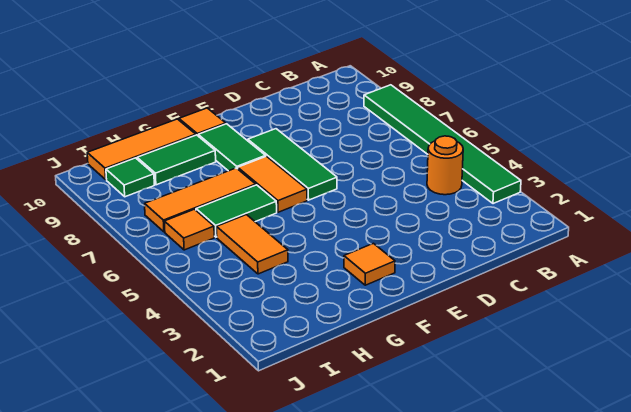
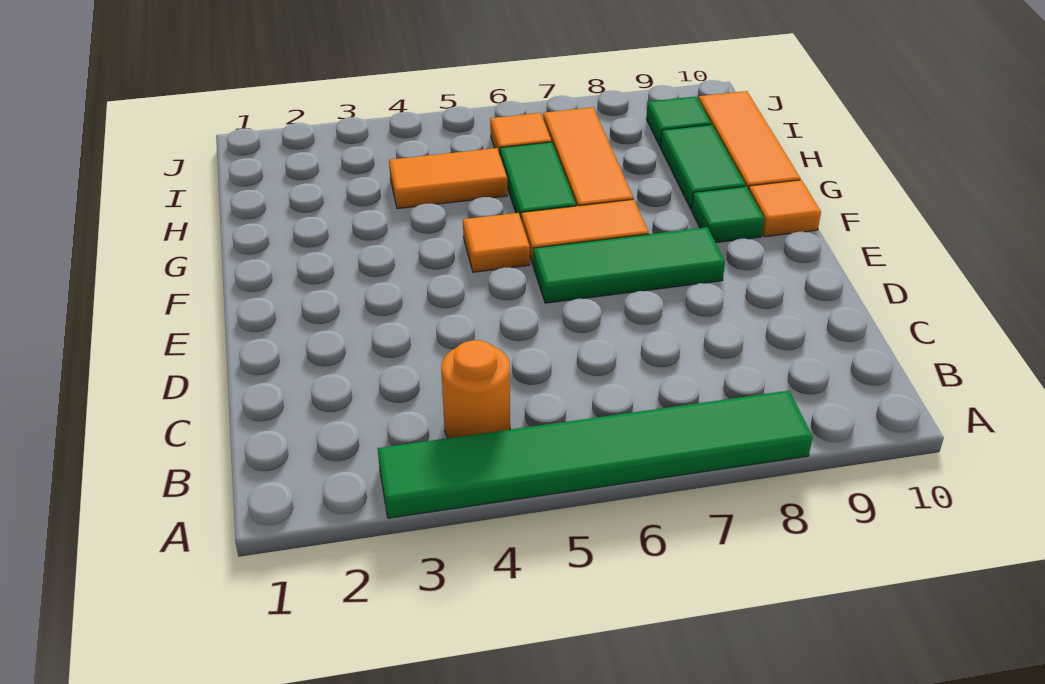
orange tile F2 level 1 -> orange tile F5 level 1
green tile F8:F9 level 1 -> green tile F9 level 1

